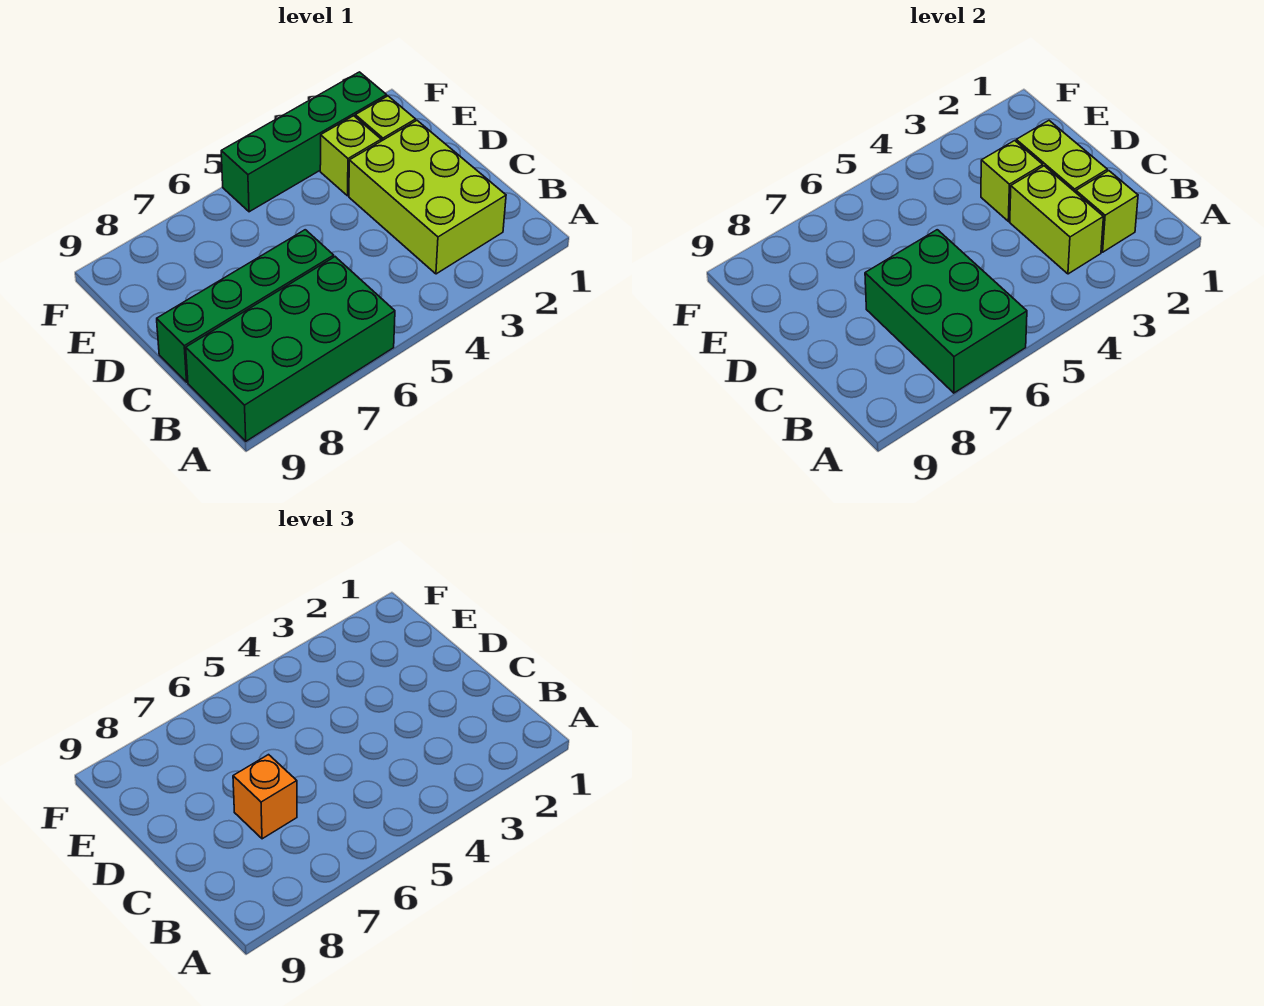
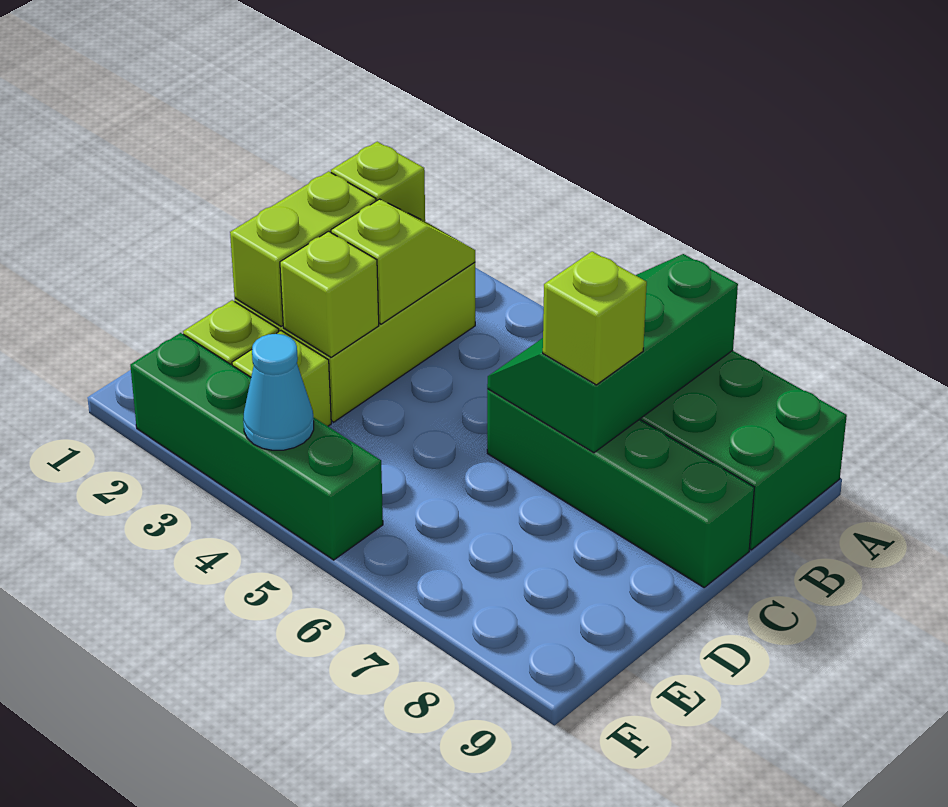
green brick A6:C7 level 2 -> green slope A6:C7 level 2 top 7
lime brick B3:C3 level 2 -> lime slope B3:C3 level 2 top C
orange brick C7 level 3 -> lime brick C7 level 3
none -> cyan cone F4 level 2

